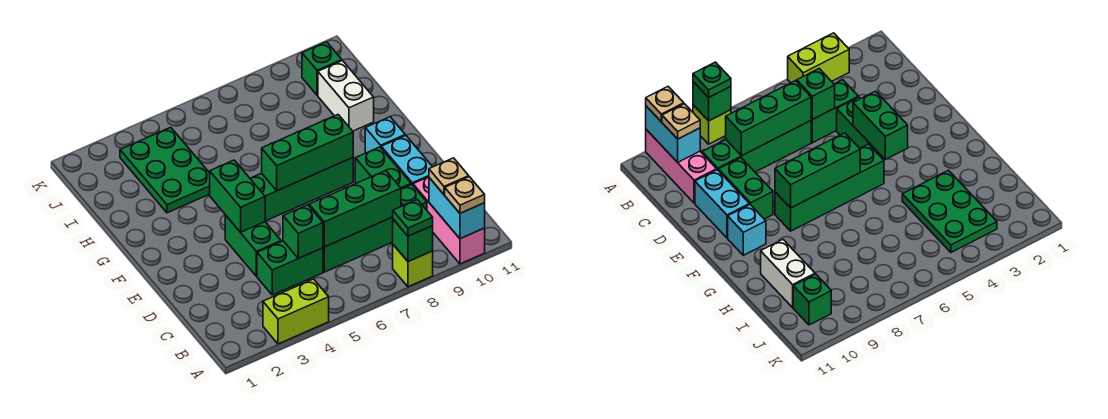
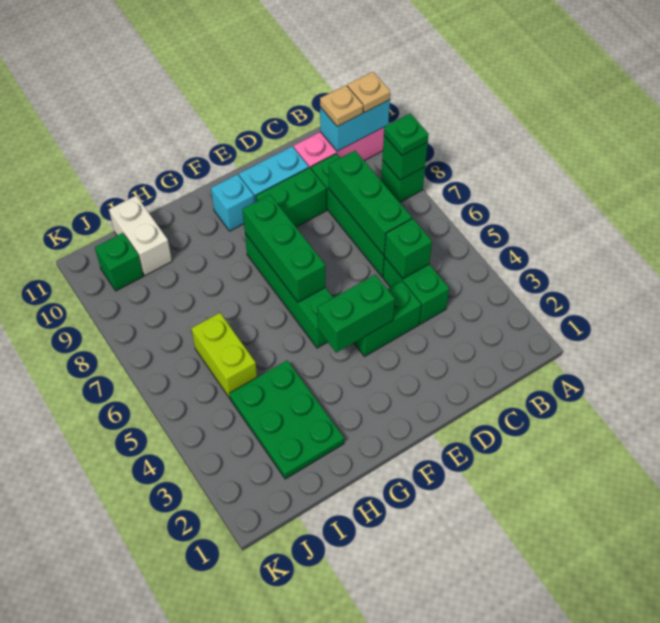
lime brick A3:A4 level 1 -> lime brick I5:I6 level 1
lime brick A8 level 1 -> green brick A8 level 1
green plate H3:J4 level 1 -> green plate H2:I4 level 1
white brick H10:I10 level 1 -> white brick I10:I11 level 1

